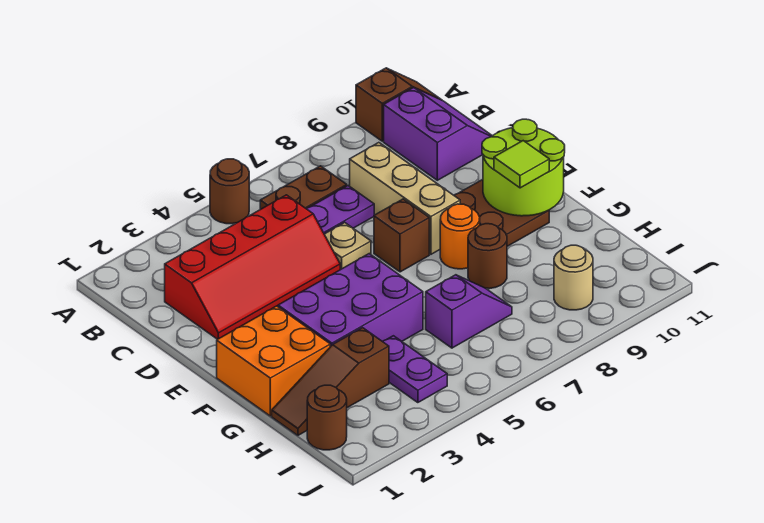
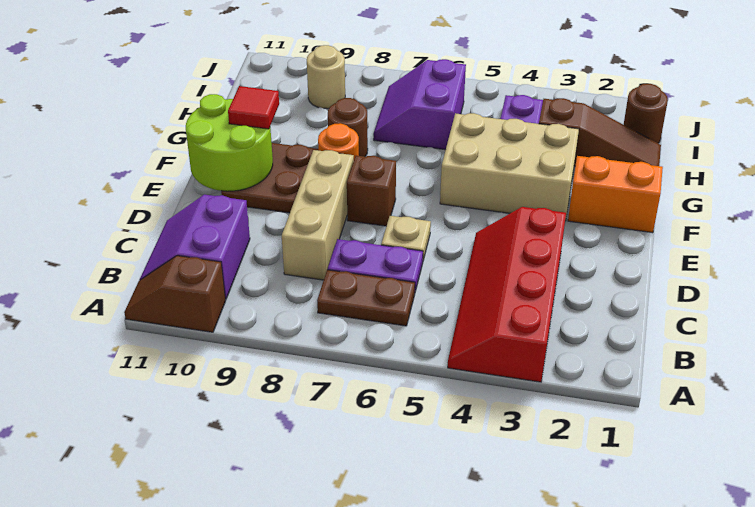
brown round brick A5 level 1 -> none
red slope C2:D5 level 1 top C -> red slope A3:D4 level 1 top 3
orange brick F1:G2 level 1 -> orange brick F1:F2 level 1
purple brick F3:G5 level 1 -> tan brick F3:G5 level 1
lime tile F10 level 3 -> red tile F10 level 3
purple slope H6:H7 level 1 top 6 -> purple slope H6:I7 level 1 top 6

